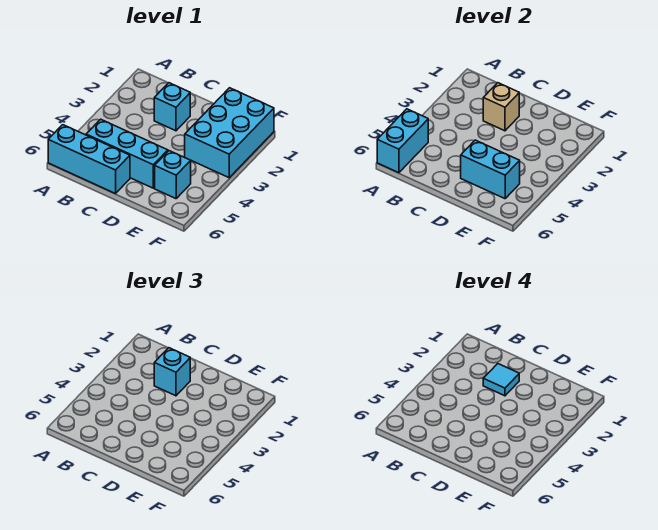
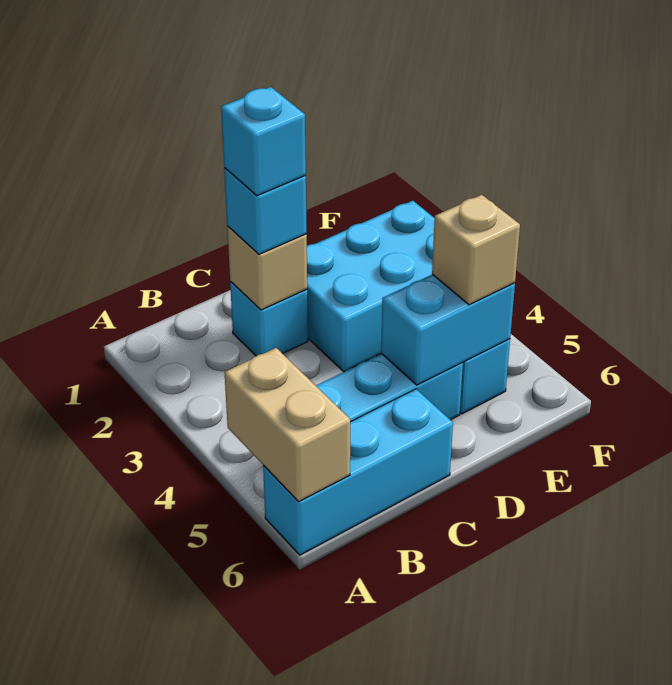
cyan brick A5:A6 level 2 -> tan brick A5:A6 level 2
cyan tile C2 level 4 -> cyan brick C2 level 4
cyan brick E1:F3 level 1 -> cyan brick D2:F3 level 1
none -> tan brick E5 level 3

